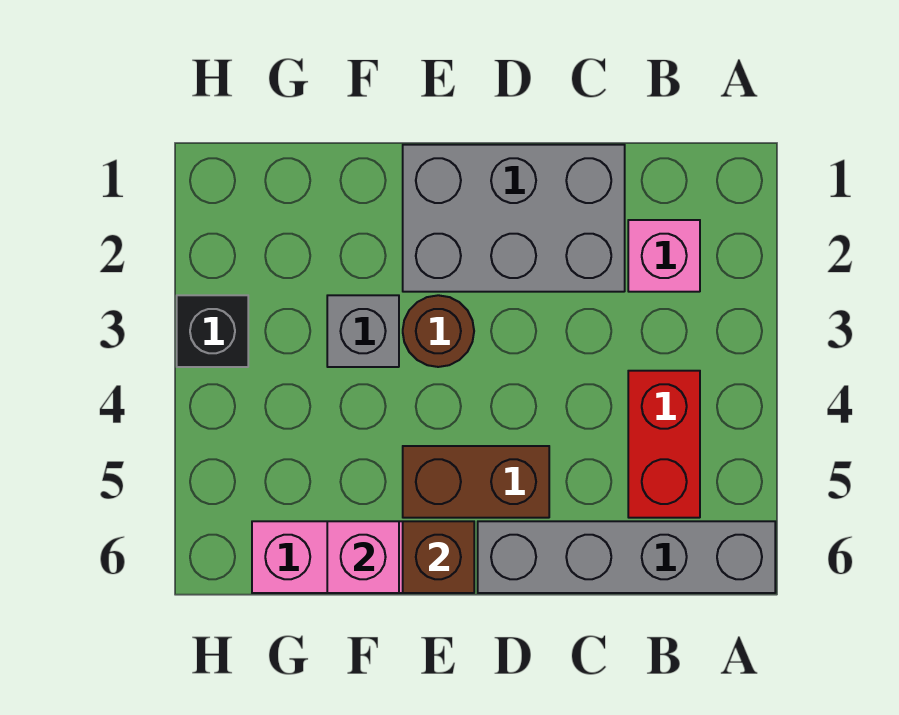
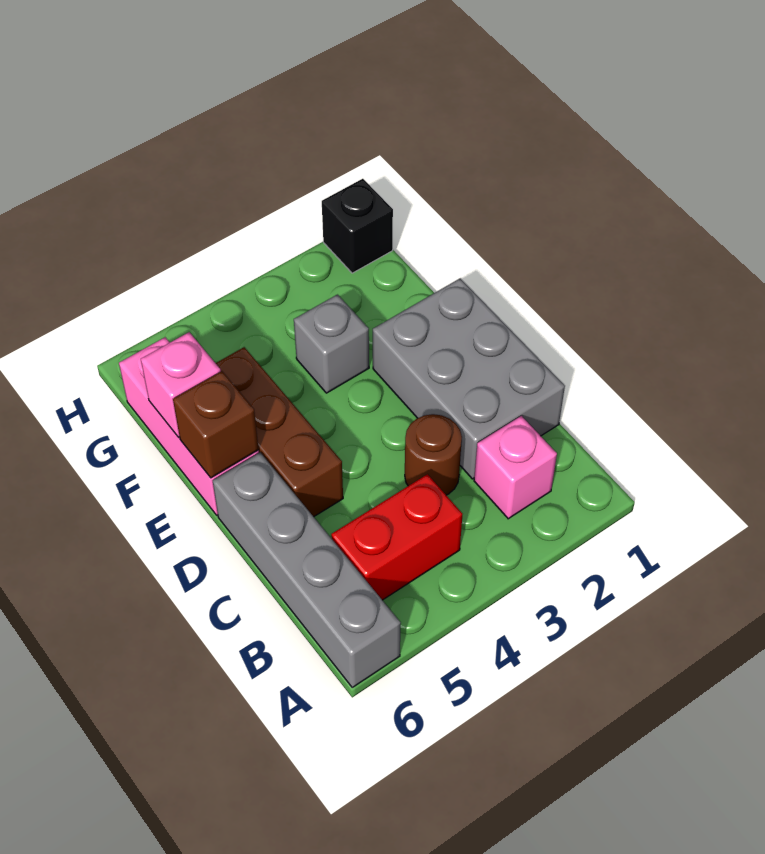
brown brick D5:E5 level 1 -> brown brick D5:F5 level 1
brown round brick E3 level 1 -> brown round brick C3 level 1
black brick H3 level 1 -> black brick H1 level 1

